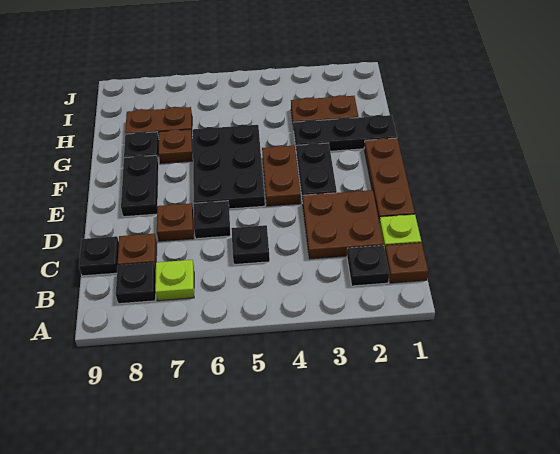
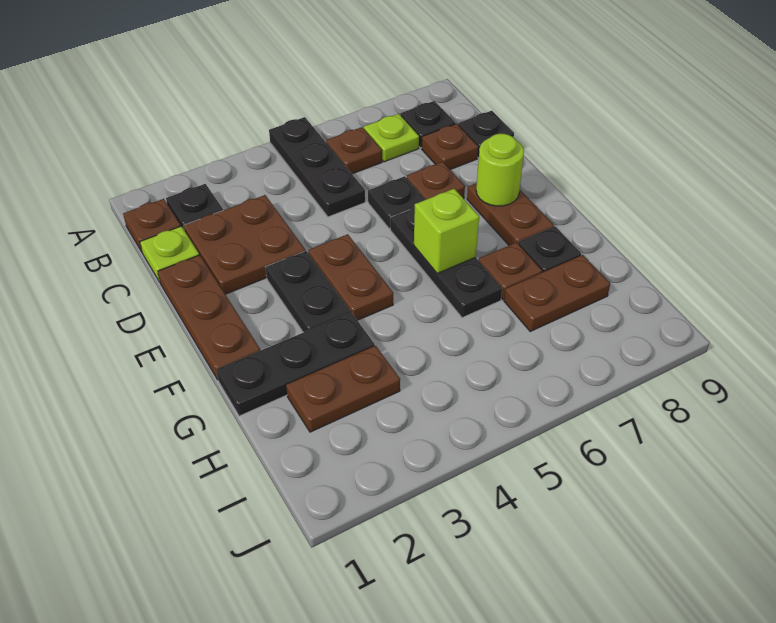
none -> brown plate B6 level 1
black plate C5 level 1 -> black plate A5:C5 level 1
black plate E5:G6 level 1 -> black plate E6:G6 level 1
black plate E8:F8 level 1 -> brown plate E8:F8 level 1
none -> lime round brick E8 level 2
none -> lime brick F6 level 2

